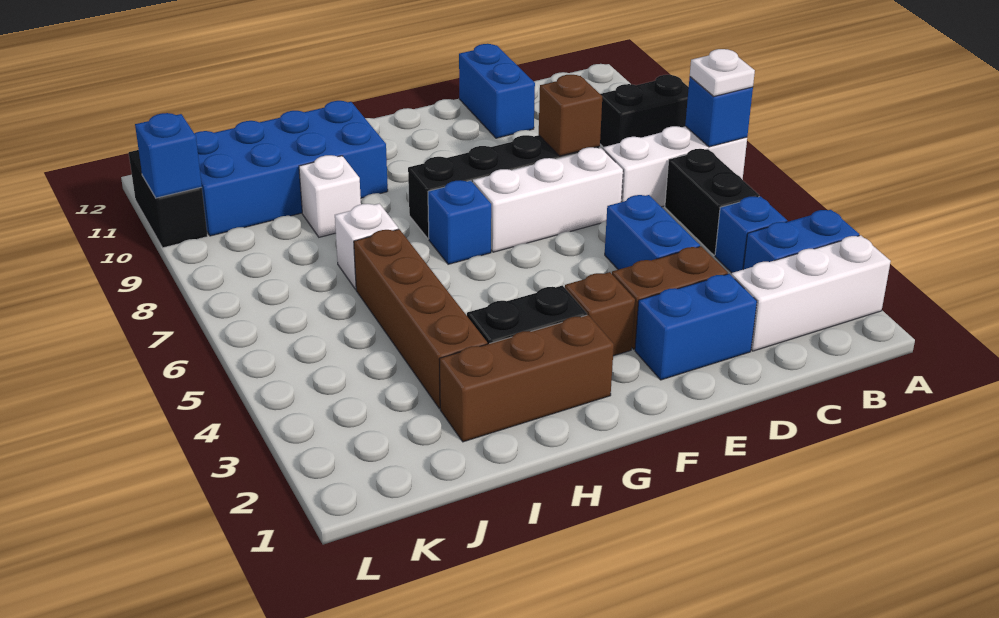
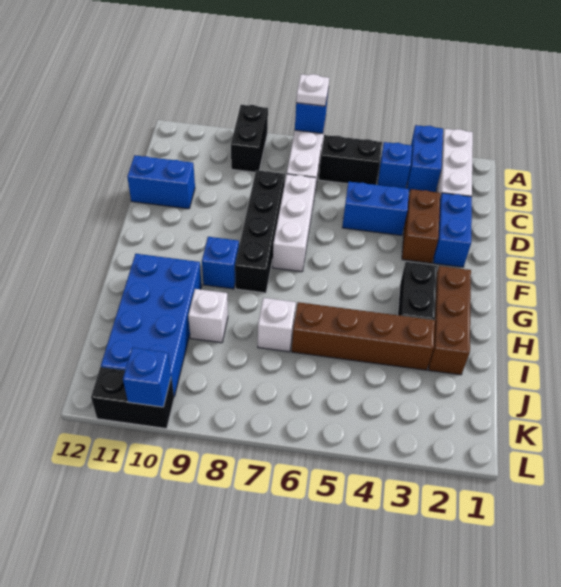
brown brick D8 level 2 -> none
brown brick F3 level 1 -> none
blue brick G7 level 1 -> blue brick G9 level 1

